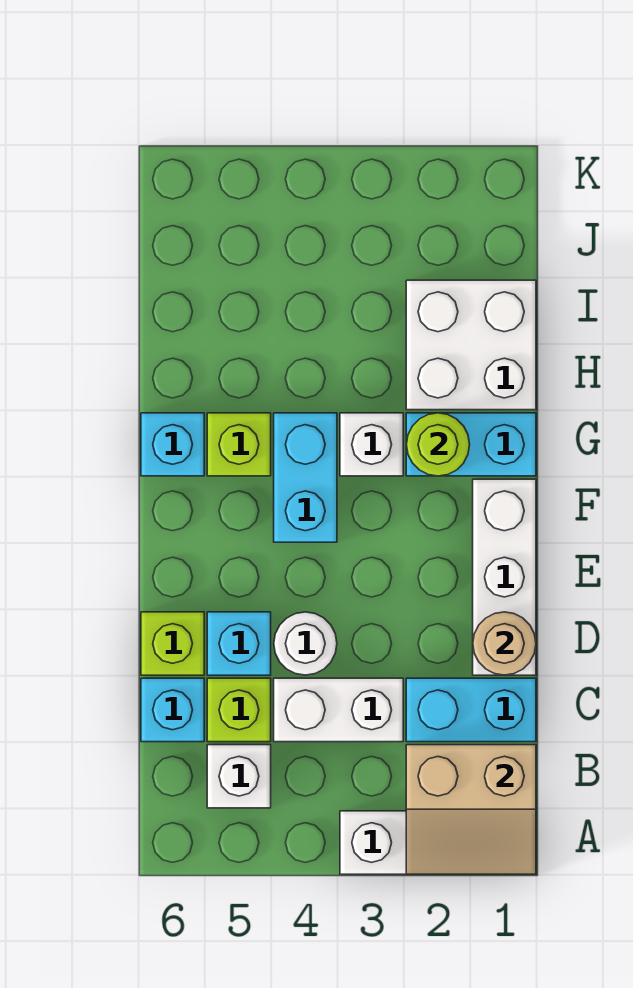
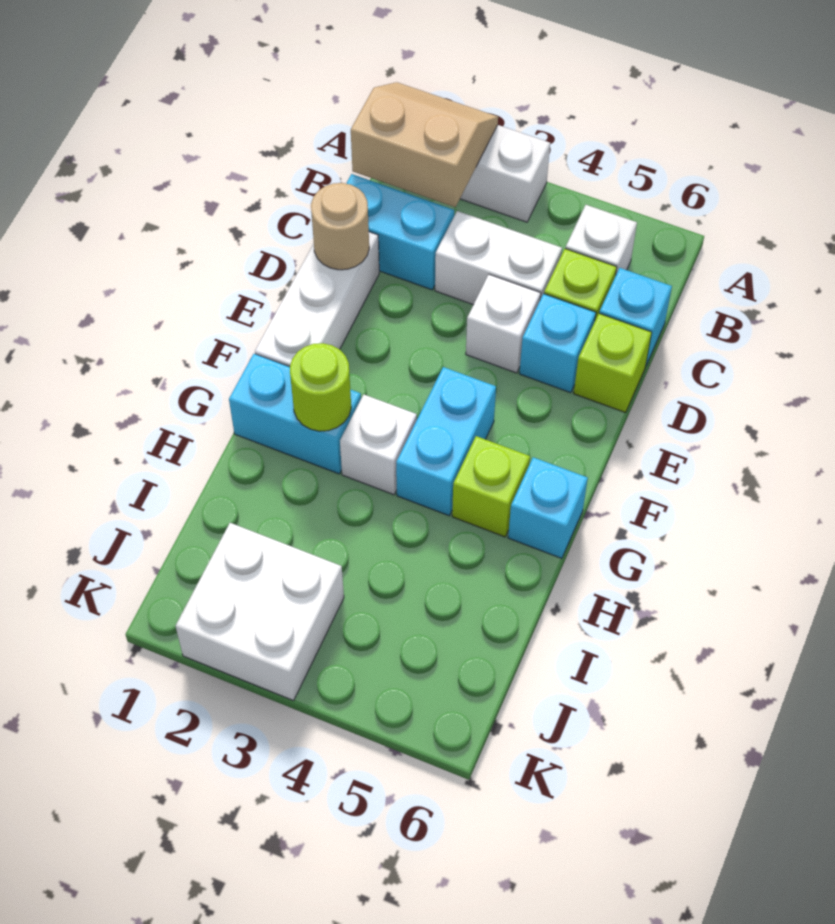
white round brick D4 level 1 -> white brick D4 level 1
white brick H1:I2 level 1 -> white brick J2:K3 level 1

